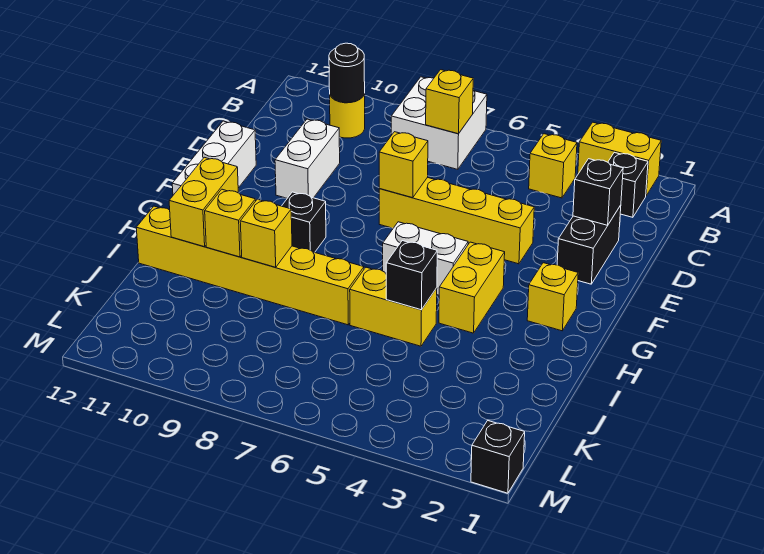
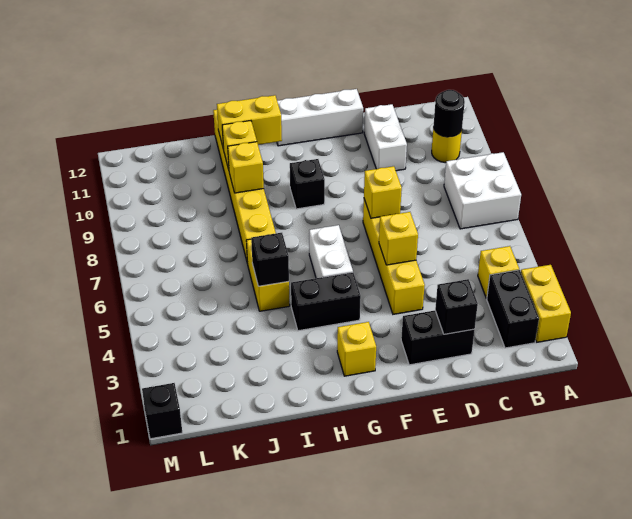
black brick B2 level 1 -> black brick B2:B3 level 1
yellow brick B7 level 2 -> yellow brick E5 level 2
white brick D10:E10 level 1 -> white brick D10:D11 level 1
yellow brick G4:H4 level 1 -> black brick G4:H4 level 1

